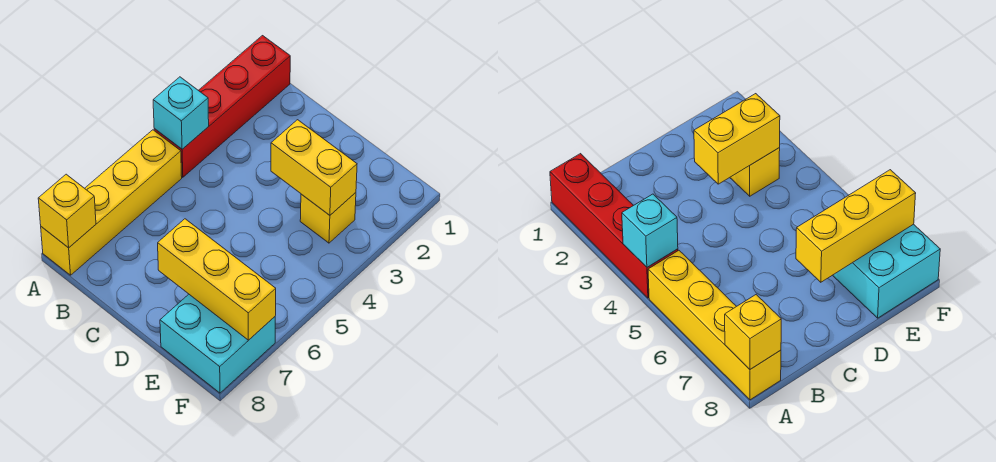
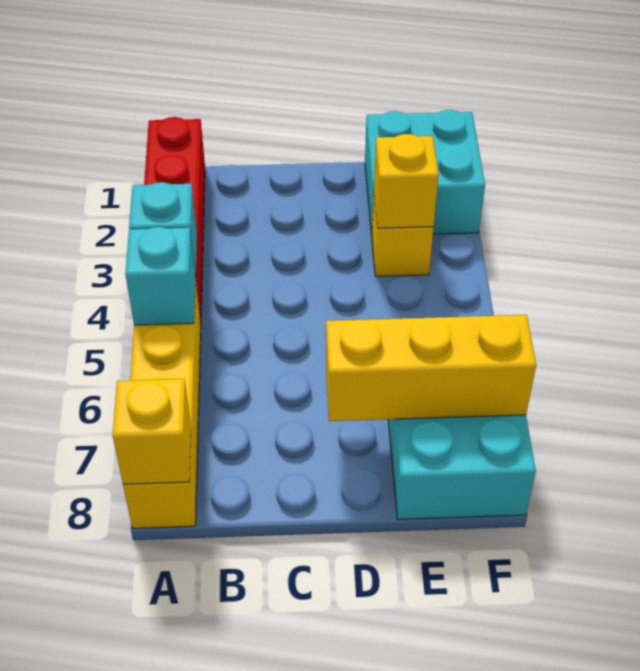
none -> cyan brick A5 level 2
yellow brick D3:E3 level 2 -> yellow brick E3 level 2
none -> cyan brick E1:F2 level 1

